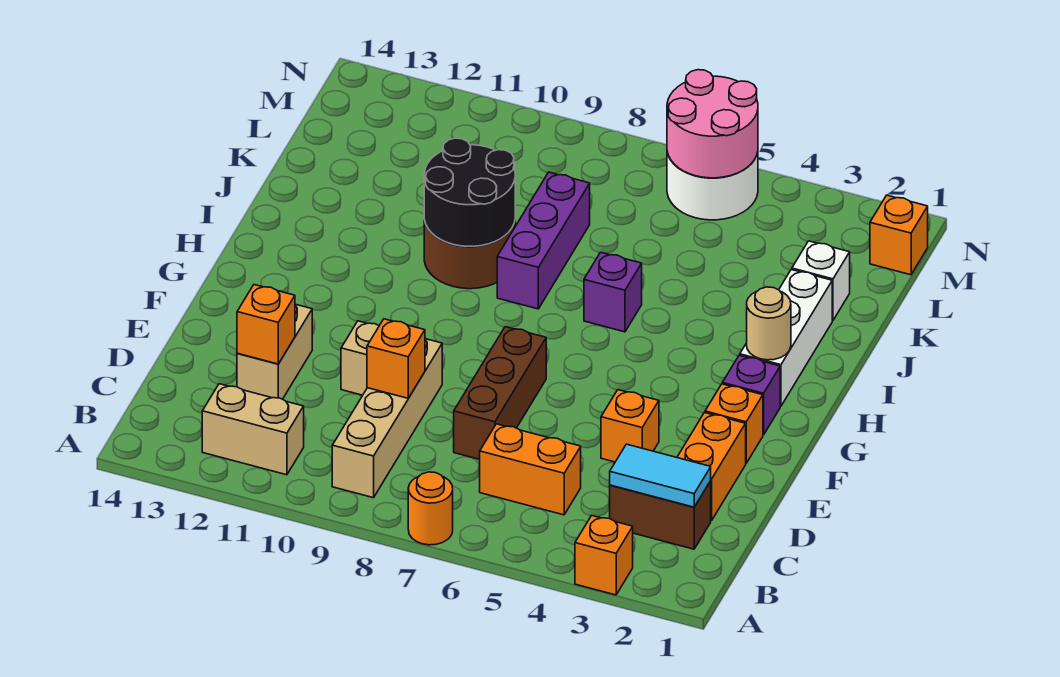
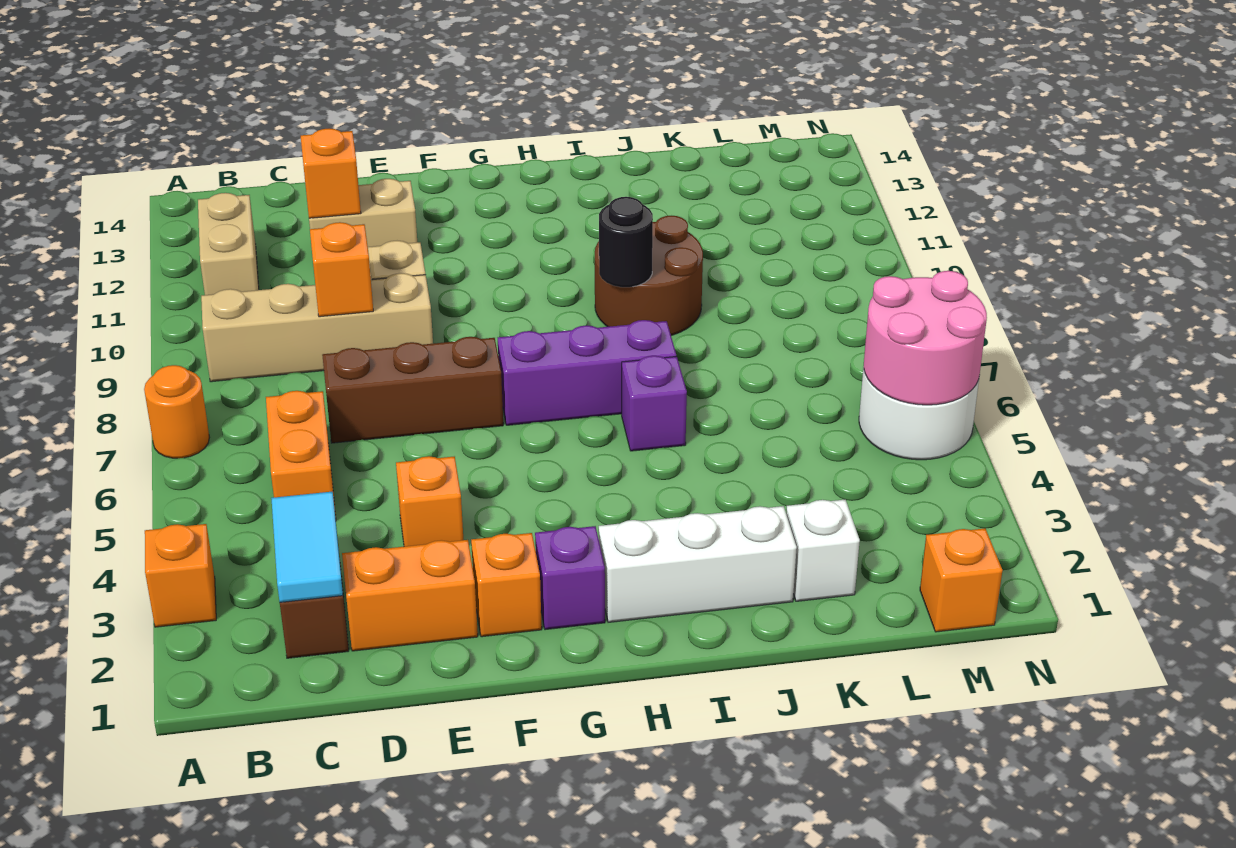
tan round brick H2 level 2 -> none
purple brick I8:K8 level 1 -> purple brick G7:I7 level 1
black round brick I9:J10 level 2 -> black round brick I9 level 2

